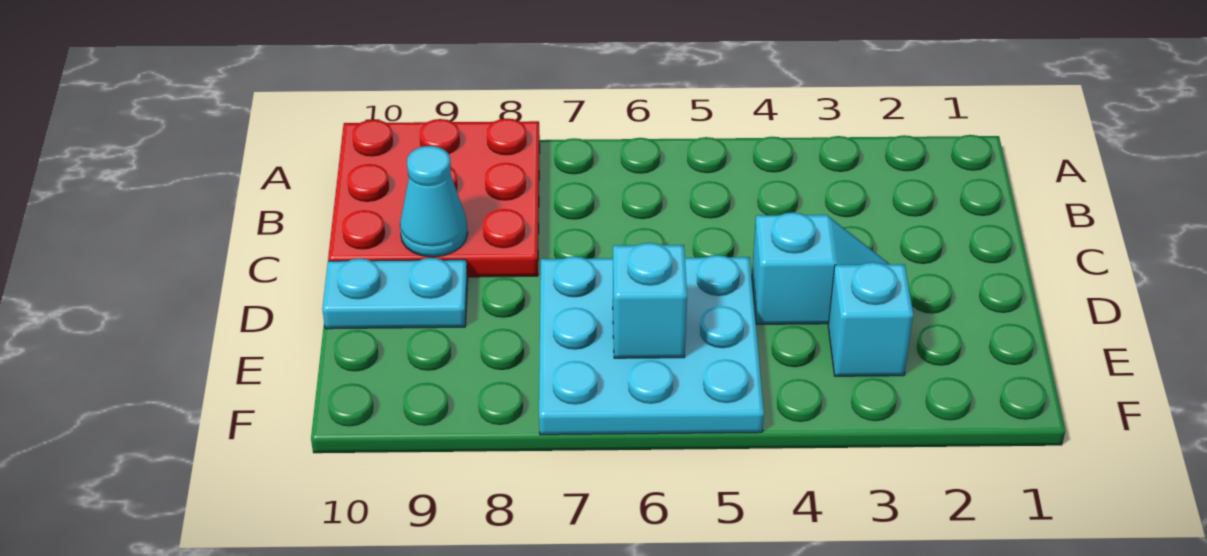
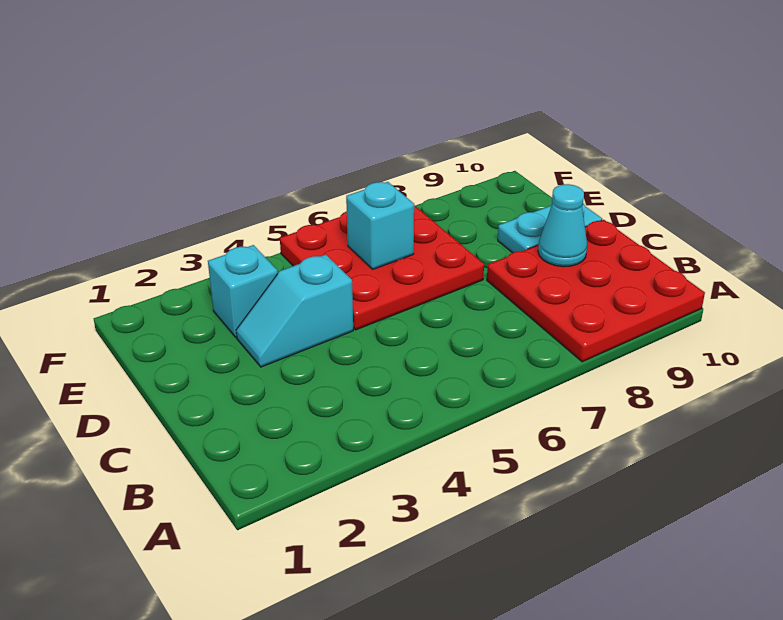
cyan plate D5:F7 level 1 -> red plate D5:F7 level 1

